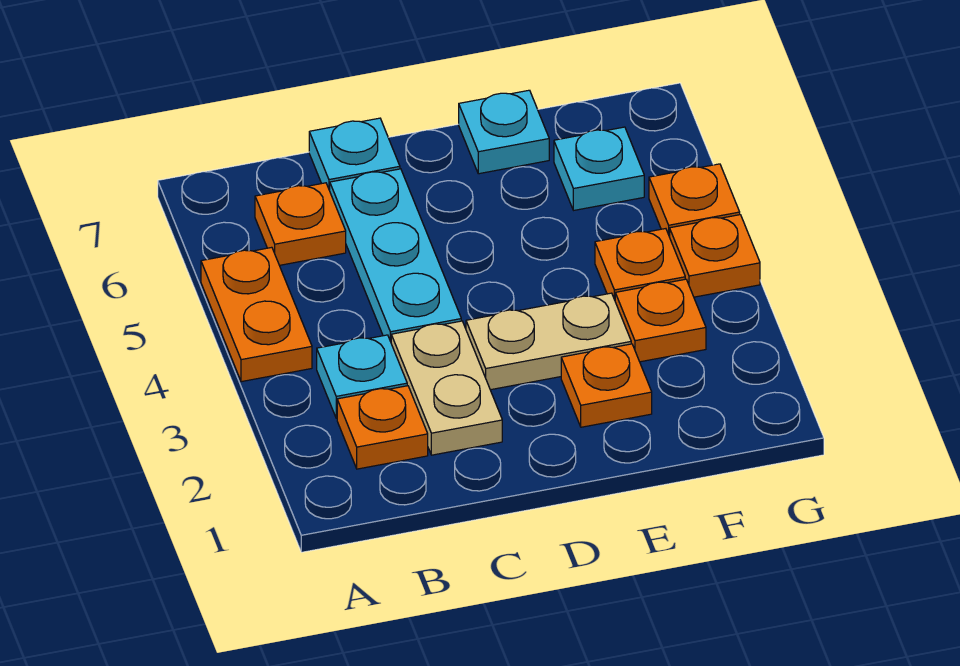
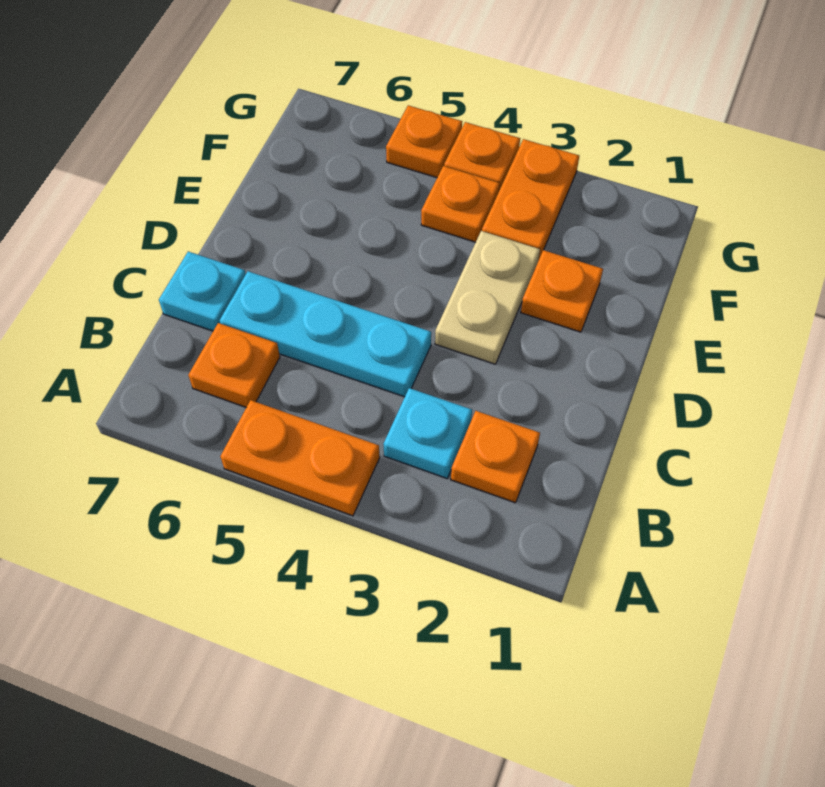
tan plate C2:C3 level 1 -> none
cyan plate E7 level 1 -> none
orange plate F3 level 1 -> orange plate F3:G3 level 1
cyan plate F6 level 1 -> none

